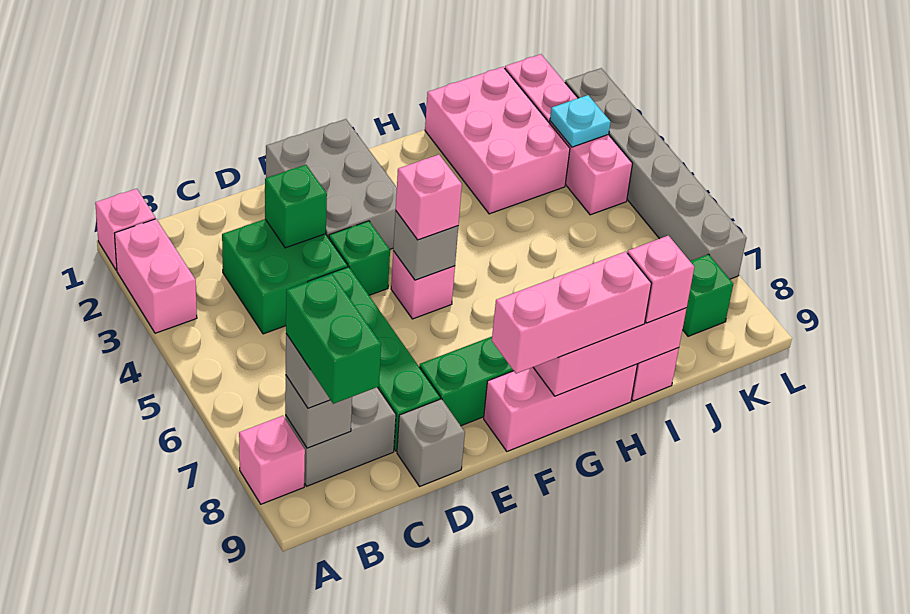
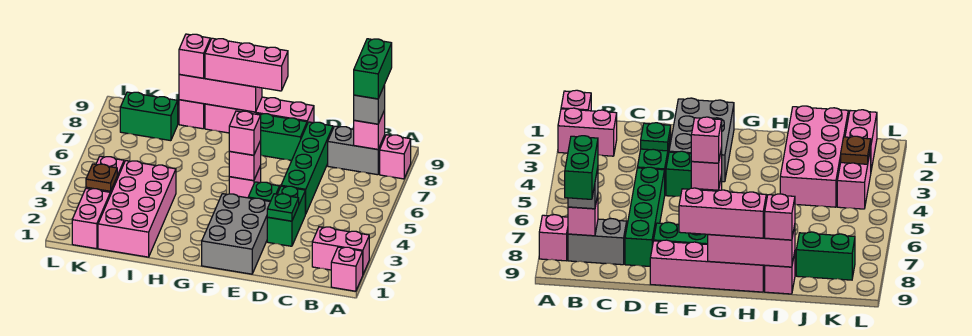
pink brick A2:A3 level 1 -> pink brick A2:B2 level 1
grey brick B8 level 2 -> pink brick B8 level 2
green brick C3:D4 level 1 -> green brick D3:D4 level 1
green brick D3 level 2 -> green plate D3 level 2
grey brick D9 level 1 -> none
grey brick F5 level 2 -> pink brick F5 level 2
pink brick F9:H9 level 1 -> pink brick E9:H9 level 1
pink brick I1:J3 level 1 -> pink brick I1:J4 level 1
cyan plate K3 level 2 -> brown plate K3 level 2
green brick K8 level 1 -> green brick J8:K8 level 1
grey brick L2:L7 level 1 -> none

